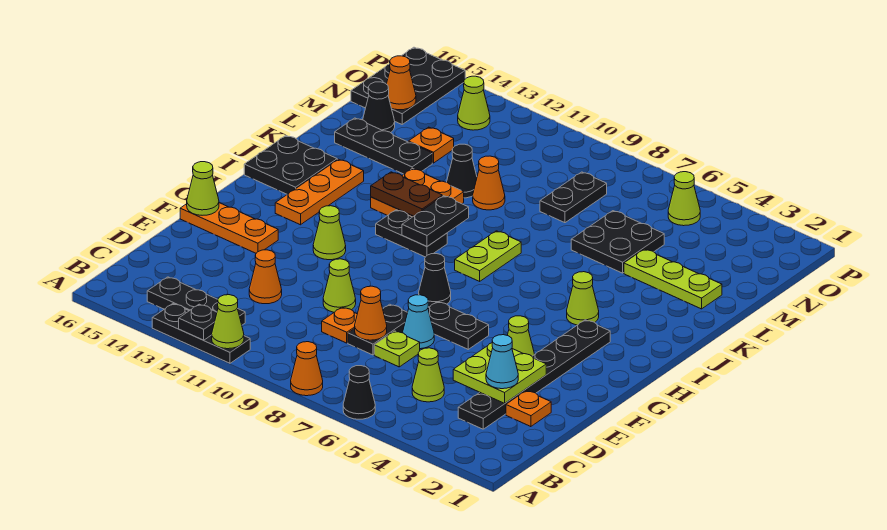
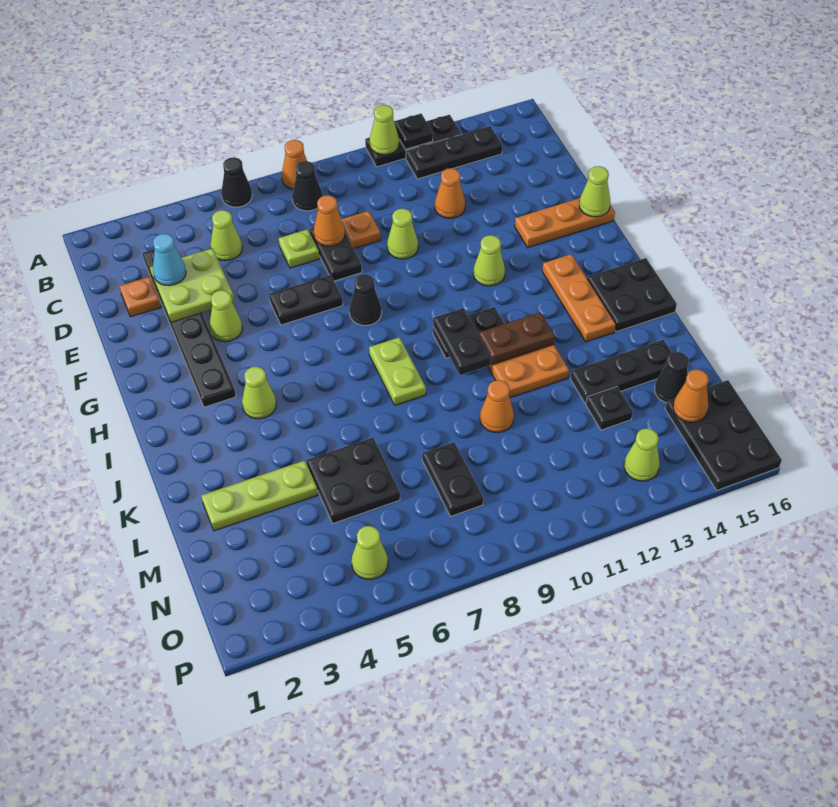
cyan cone E7 level 1 -> none
black cone L11 level 1 -> black cone B8 level 1
orange plate M13 level 1 -> black plate M13 level 1

